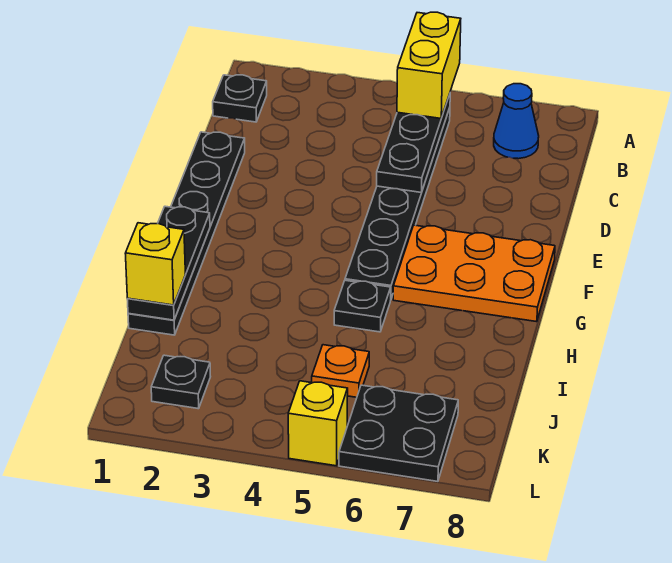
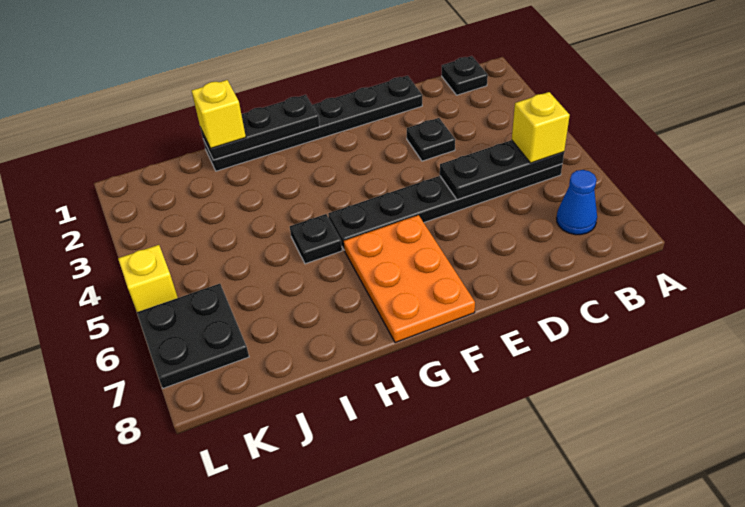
yellow brick A5:B5 level 3 -> yellow brick B5 level 3
orange plate J5 level 1 -> none
black plate K2 level 1 -> black plate D3 level 1

